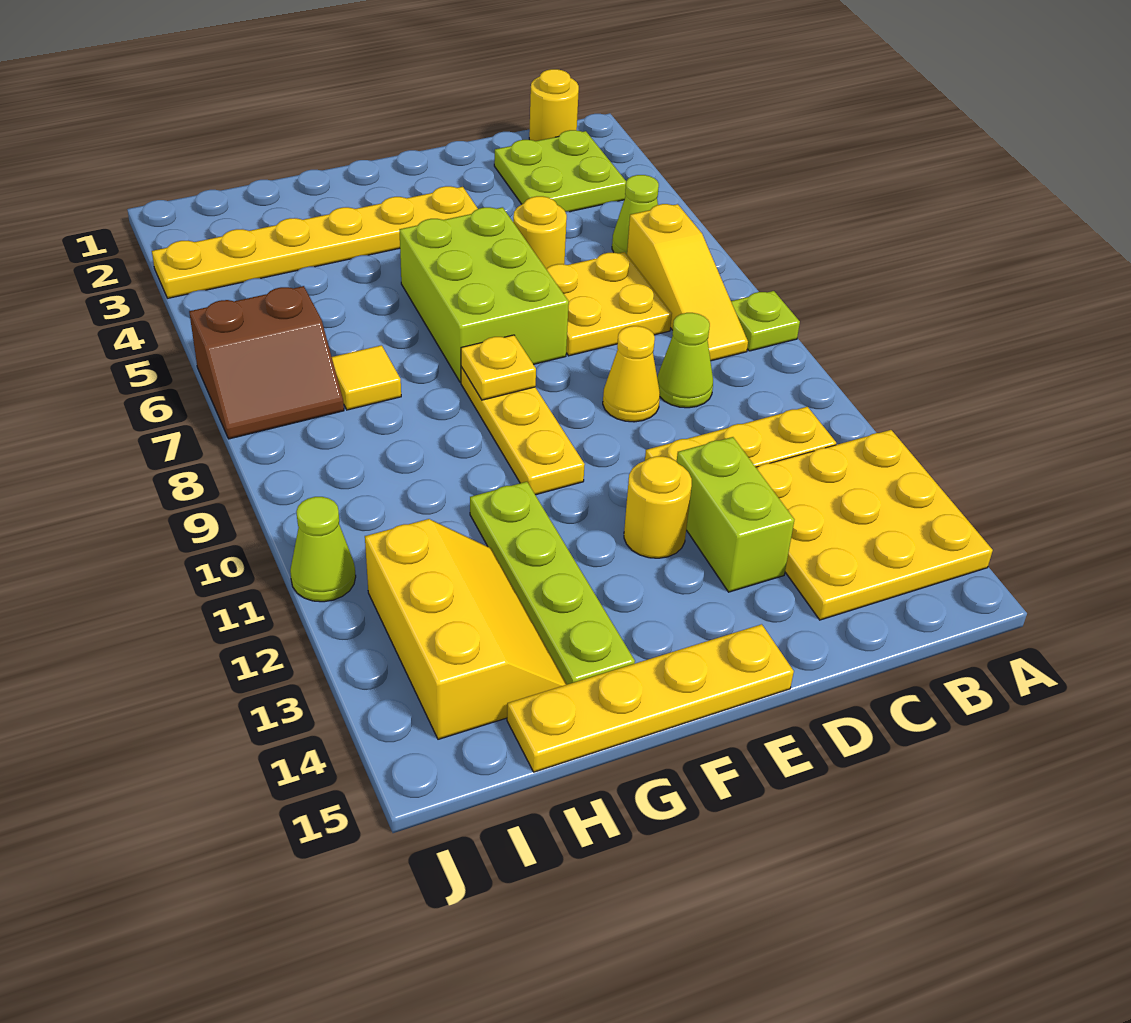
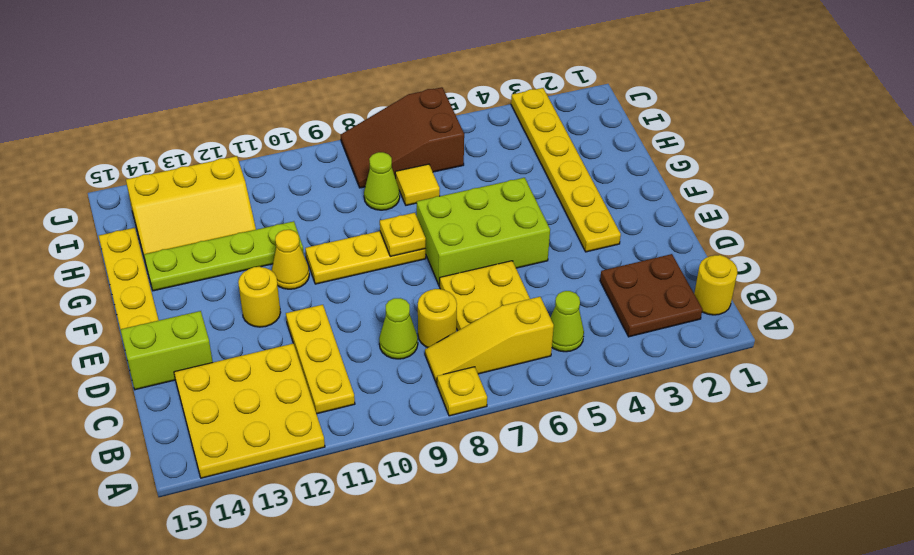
lime plate A8 level 1 -> yellow plate A8 level 1
lime plate B2:C3 level 1 -> brown plate B2:C3 level 1
yellow round brick D5 level 1 -> yellow round brick C8 level 1
yellow cone D9 level 1 -> yellow cone F11 level 1
lime brick D12:D13 level 1 -> lime brick D14:D15 level 1
brown slope I6:J7 level 1 top 6 -> brown slope I6:J8 level 1 top 6
lime cone J11 level 1 -> lime cone H8 level 1

